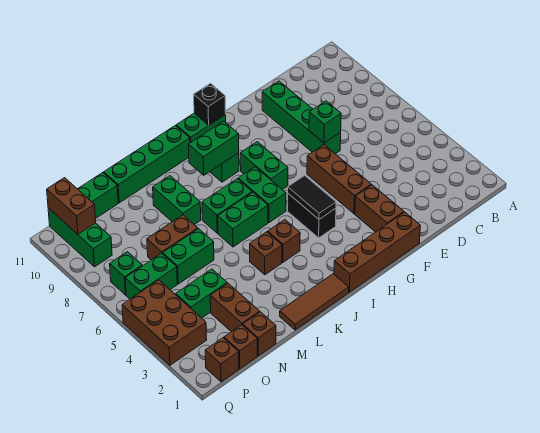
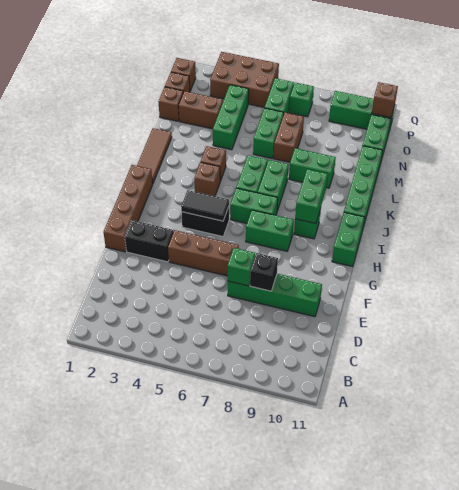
brown brick F2:F3 level 1 -> black brick F2:F3 level 1
black brick H11 level 2 -> black brick E8 level 2
green brick N4:O4 level 1 -> green brick M4:O4 level 1
brown brick P10:P11 level 2 -> brown brick P11 level 2

